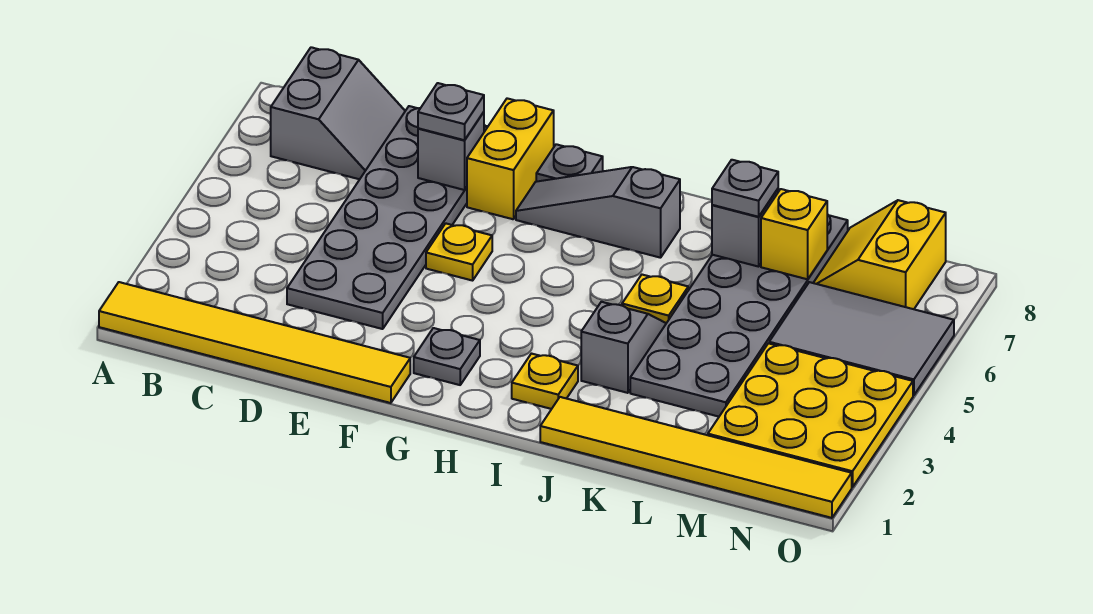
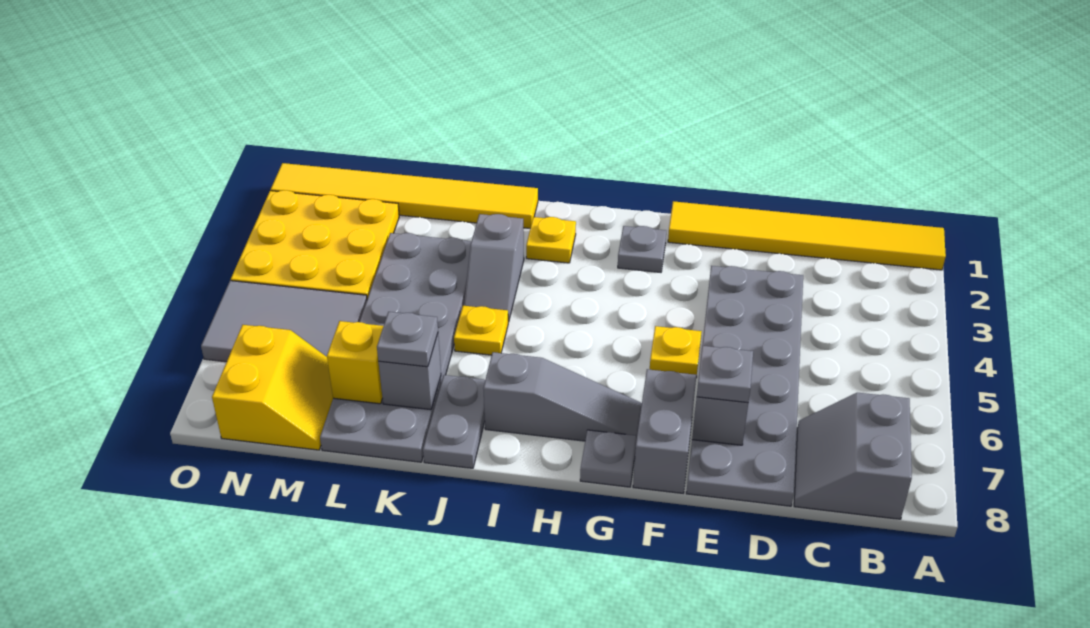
yellow brick F7:F8 level 1 -> grey brick F7:F8 level 1
none -> grey plate J7:J8 level 1

